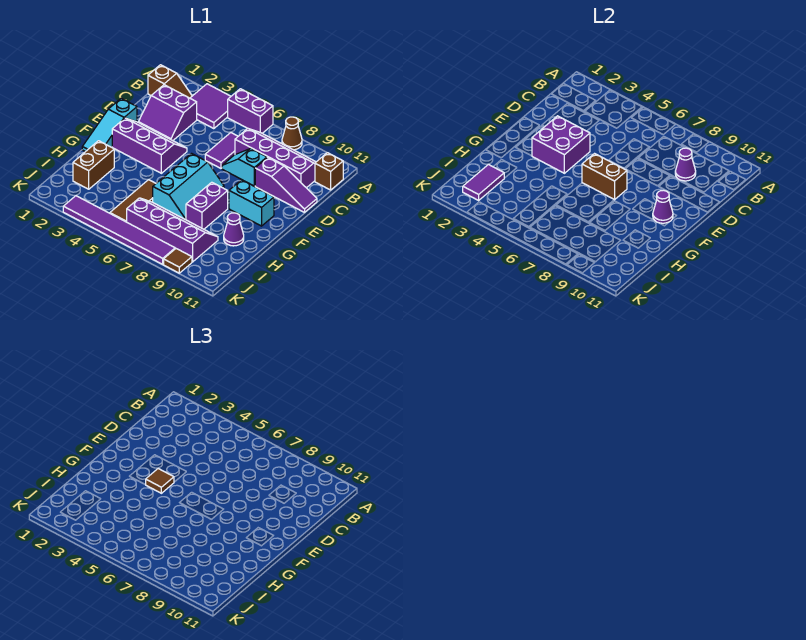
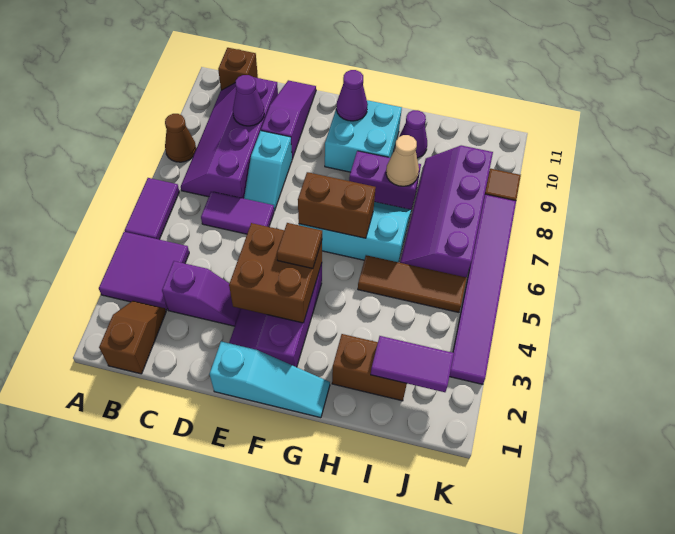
purple brick A5:A6 level 1 -> purple tile A5:A6 level 1
purple slope C2:D3 level 1 top C -> purple slope C3:D3 level 1 top C
purple brick E3:F4 level 2 -> brown brick E3:F4 level 2
brown brick F6:F7 level 2 -> brown brick F6:G6 level 2
cyan brick F9:F10 level 1 -> cyan brick F9:G10 level 1
none -> tan cone H8 level 2

